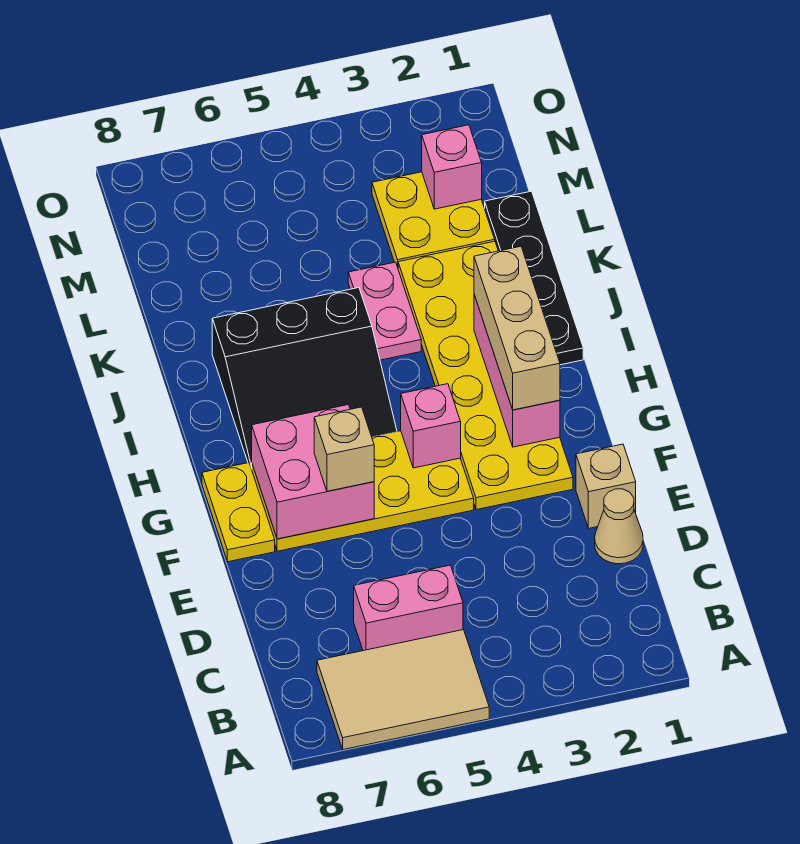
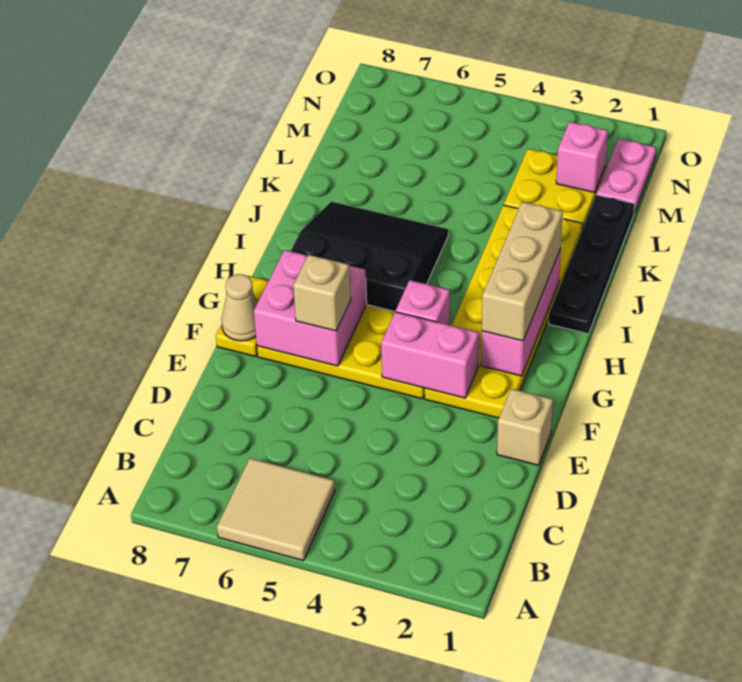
tan tile A5:B7 level 1 -> tan tile A5:B6 level 1
pink brick C5:C6 level 1 -> pink brick F3:F4 level 2
tan cone D1 level 1 -> tan cone F8 level 2
black slope H5:J7 level 1 top J -> black slope H5:J7 level 1 top H
pink plate J4:K4 level 1 -> pink plate M1:N1 level 1

